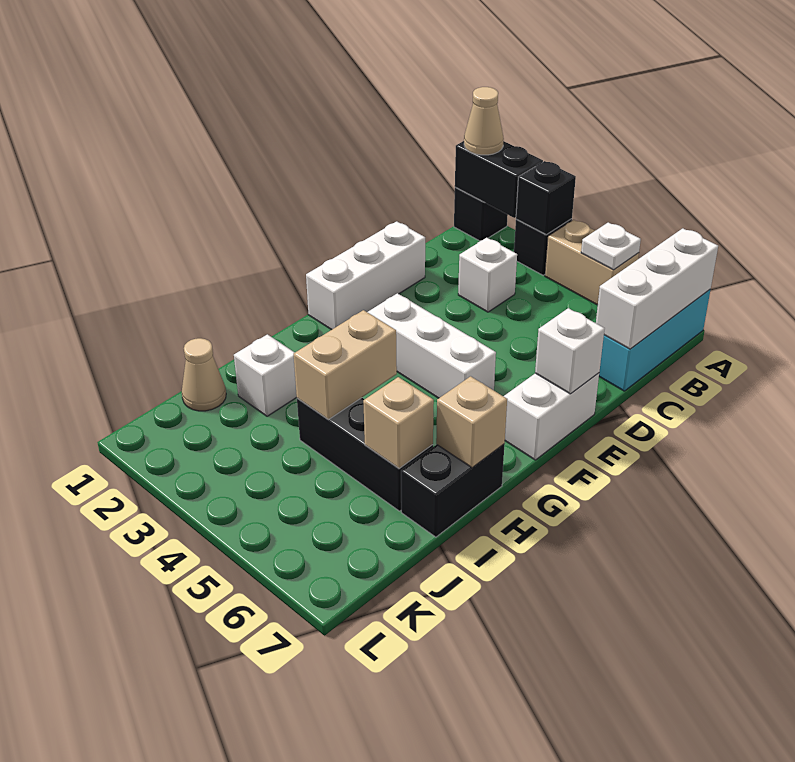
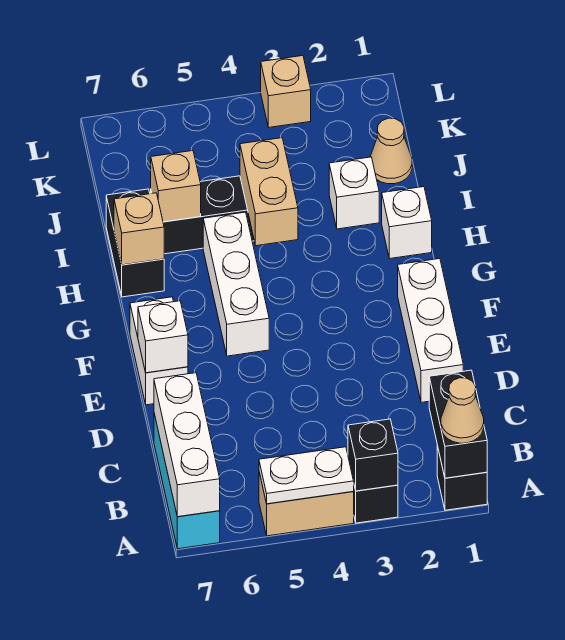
black brick A1:A2 level 2 -> black brick A1:B1 level 2
white plate A5 level 2 -> white plate A4:A5 level 2
white brick C3 level 1 -> white brick H1 level 1
white brick F3:F5 level 1 -> white brick F5:H5 level 1
none -> tan brick L3 level 1

